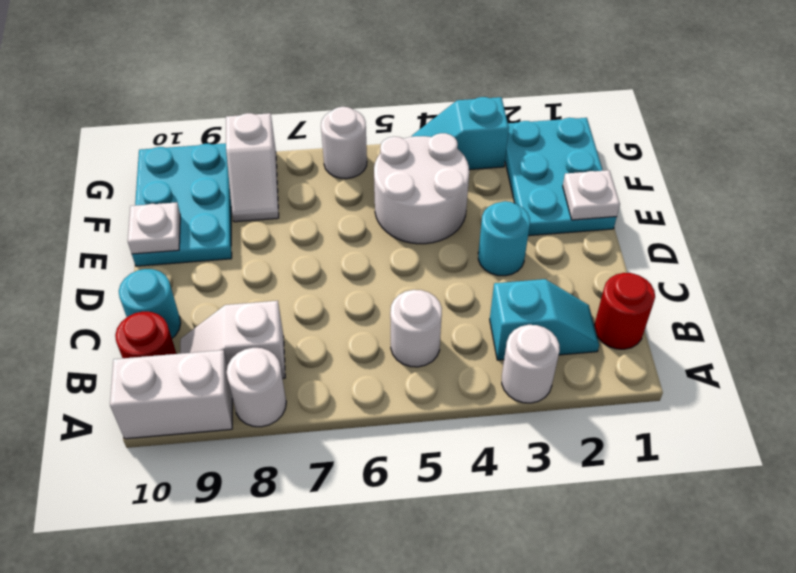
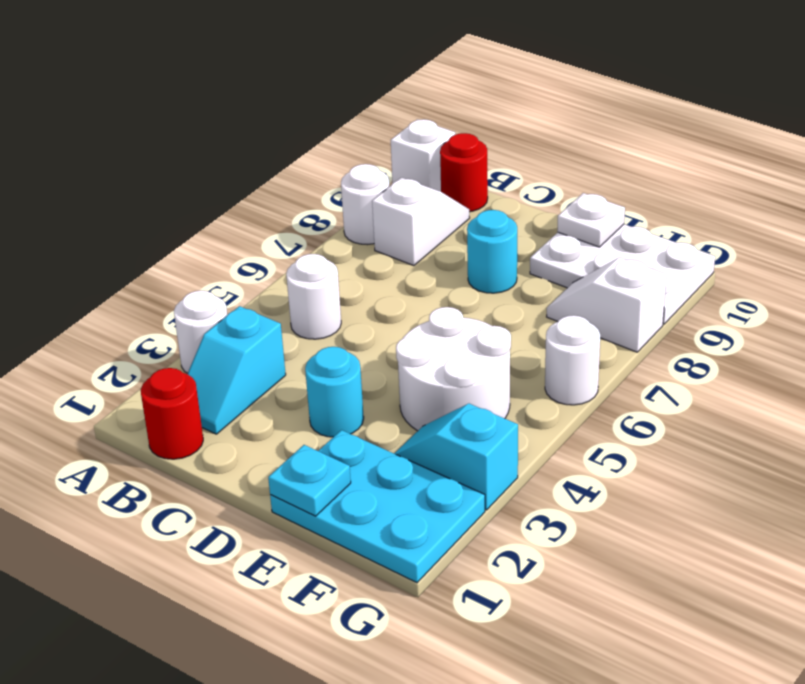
white brick A9:A10 level 1 -> white brick A10 level 1
cyan round brick C10 level 1 -> cyan round brick D8 level 1
white plate E1 level 2 -> cyan plate E1 level 2
cyan plate E9:G10 level 1 -> white plate E9:G10 level 1
cyan slope G3:G4 level 1 top 3 -> cyan slope F3:G3 level 1 top G

